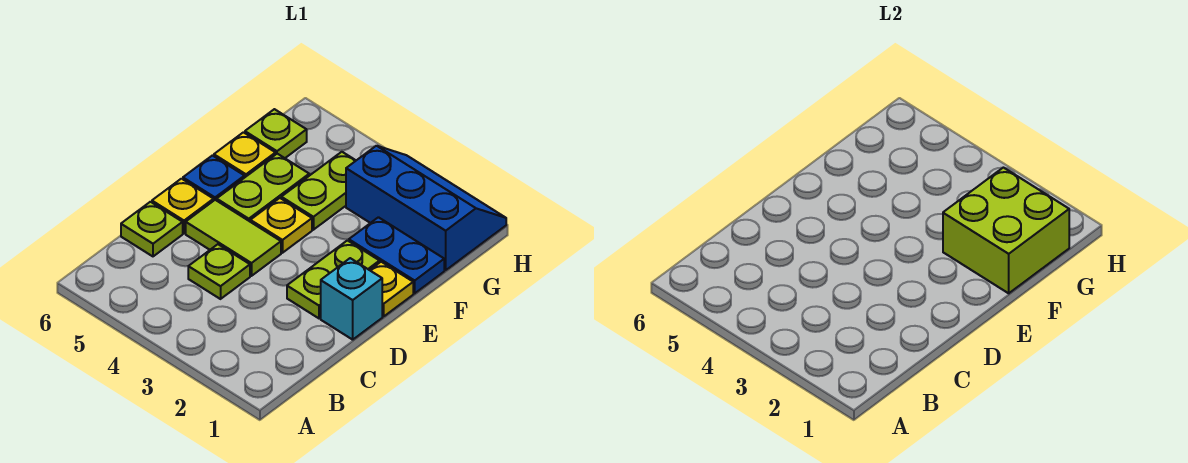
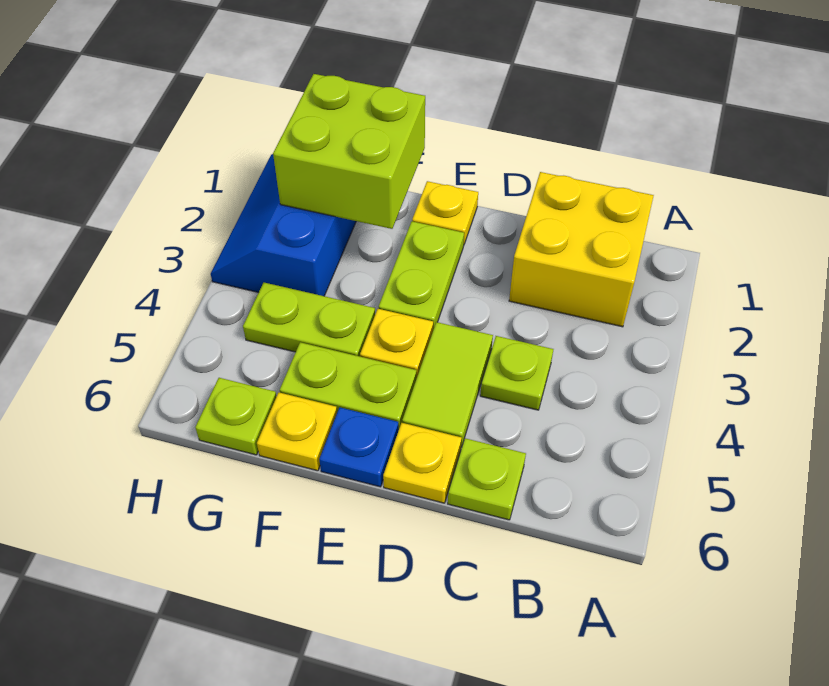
none -> yellow brick B1:C2 level 1
cyan brick D1 level 1 -> none
lime plate D2:E2 level 1 -> lime plate E2:E3 level 1
blue plate F1:F2 level 1 -> none

